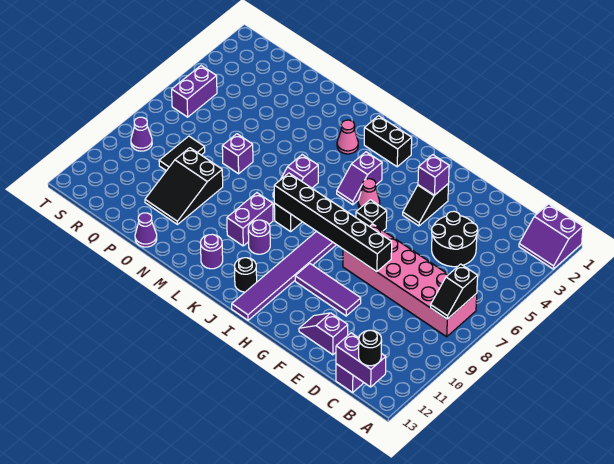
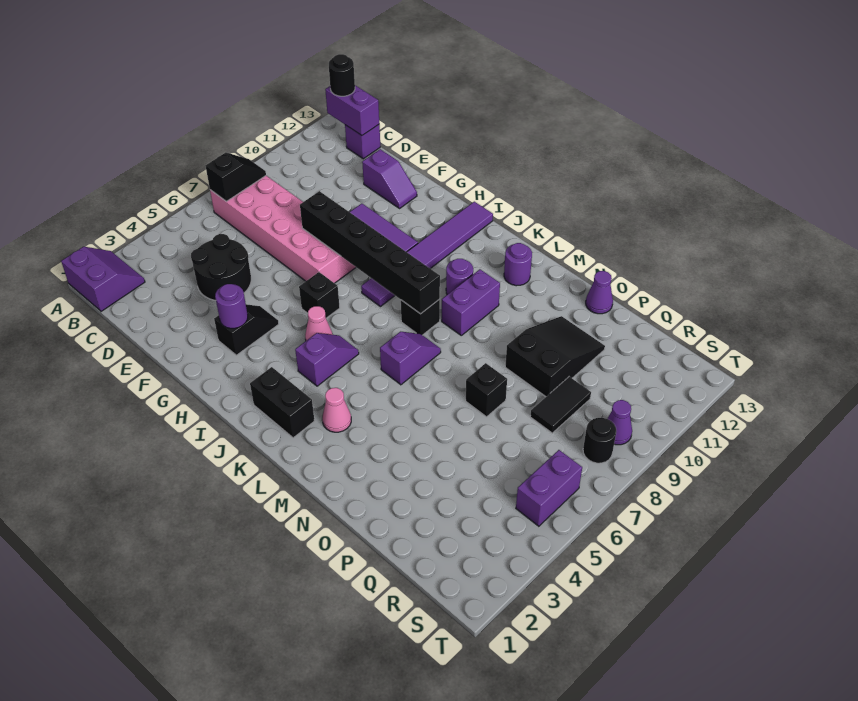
purple brick G3 level 2 -> purple round brick G3 level 2
black round brick J12 level 1 -> black round brick S8 level 1
purple brick O7 level 1 -> black brick O7 level 1

